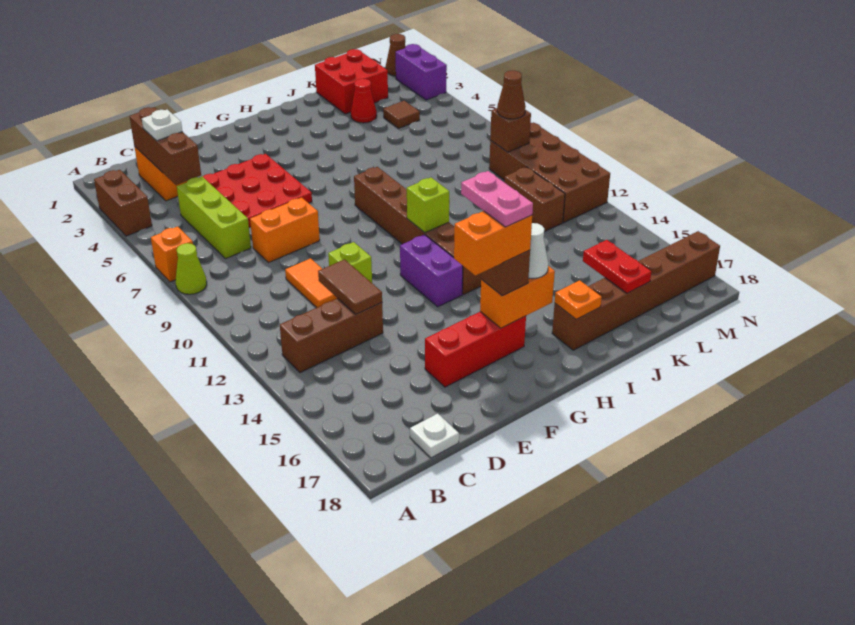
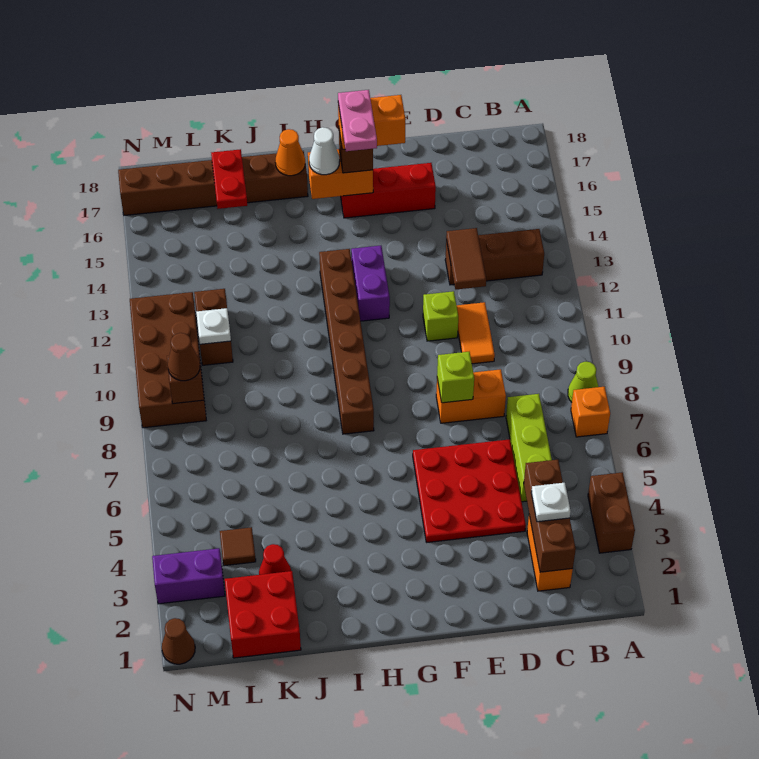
white plate C18 level 1 -> white plate L11 level 2
lime brick H11 level 2 -> lime brick E8 level 2
orange plate I17 level 2 -> orange cone I17 level 2
purple brick N2:N3 level 1 -> purple brick M3:N3 level 1

